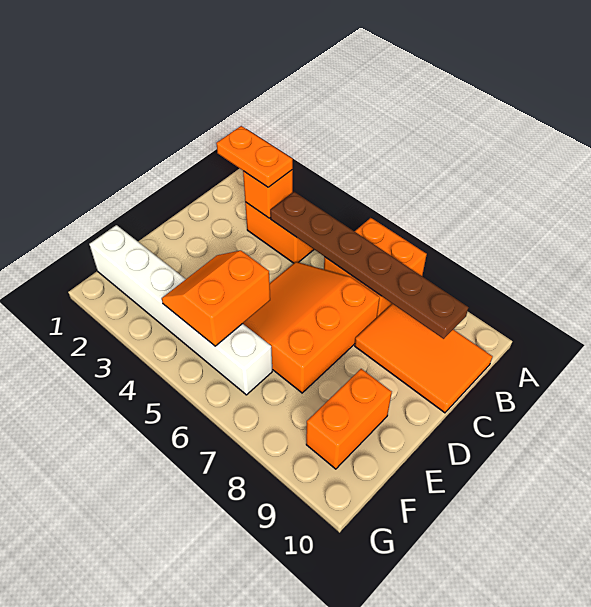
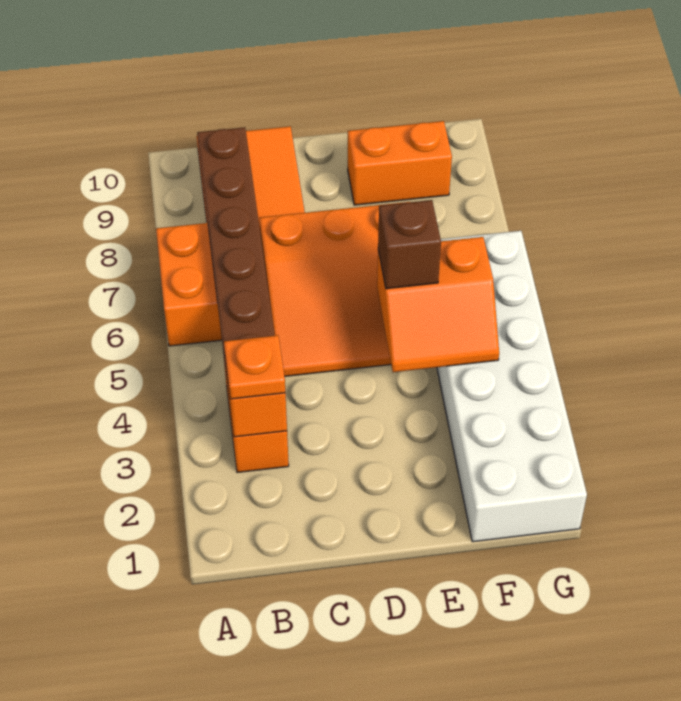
orange plate B2:B3 level 3 -> orange plate B3 level 3
none -> brown brick E5 level 3
white brick F1:F6 level 1 -> white brick F1:G6 level 1

